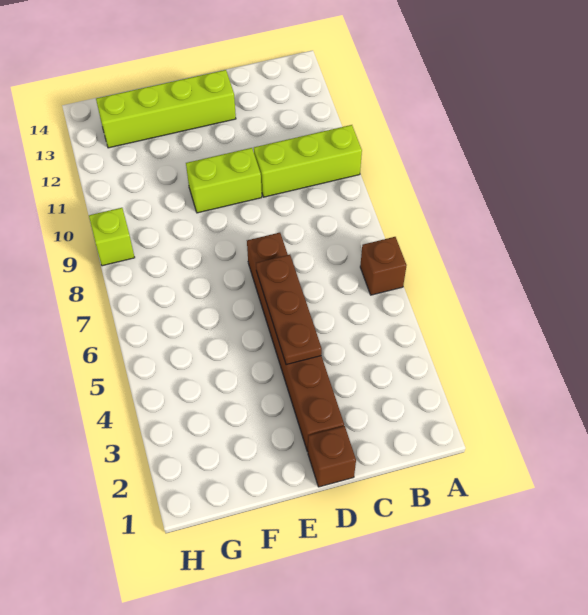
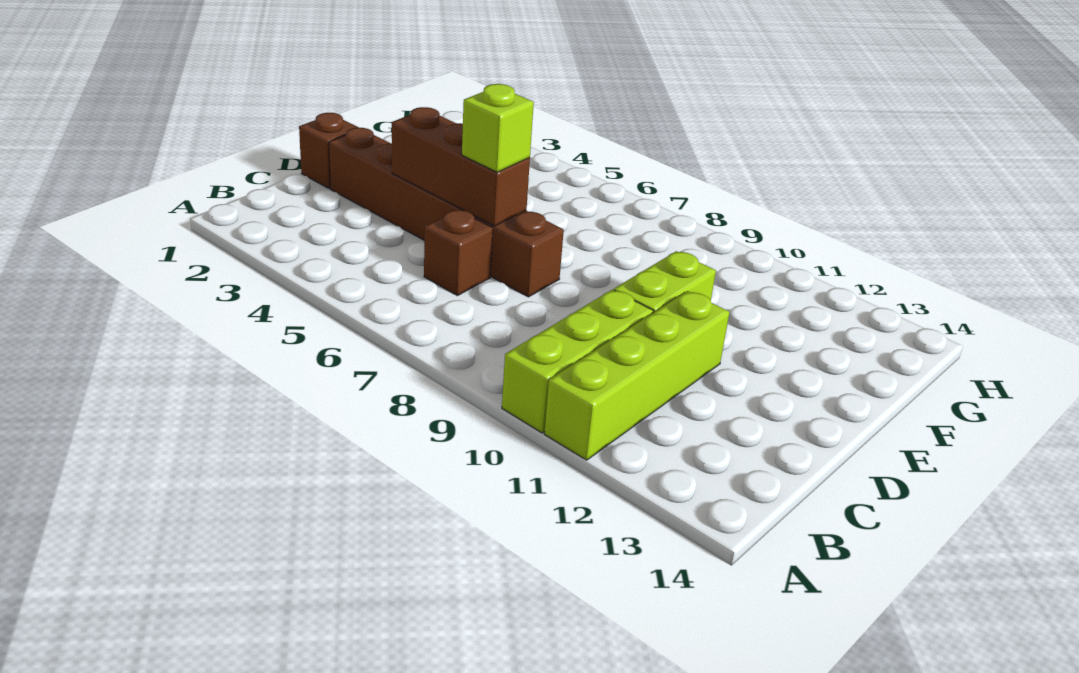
brown brick A6 level 1 -> brown brick C6 level 1
brown plate D4:D6 level 2 -> brown brick D4:D6 level 2
lime brick D13:G13 level 1 -> lime brick A11:D11 level 1
lime brick H9 level 1 -> lime brick D6 level 3

